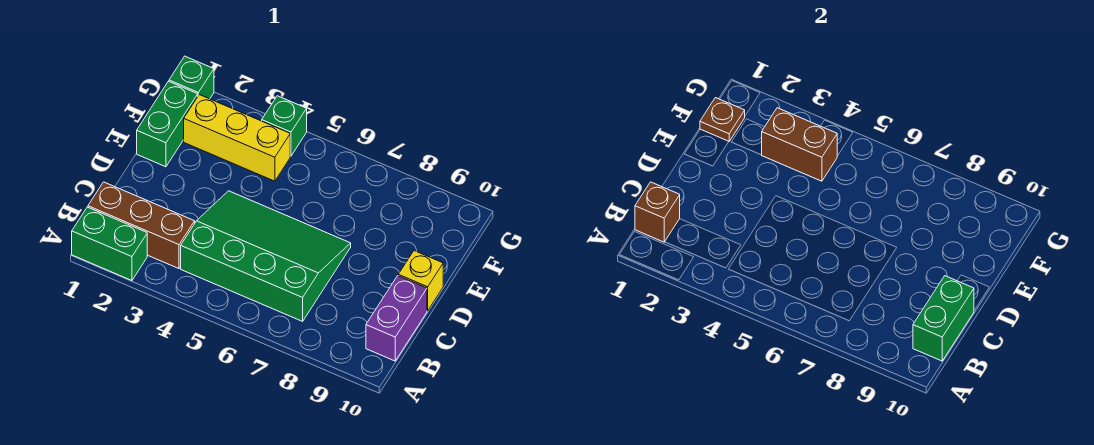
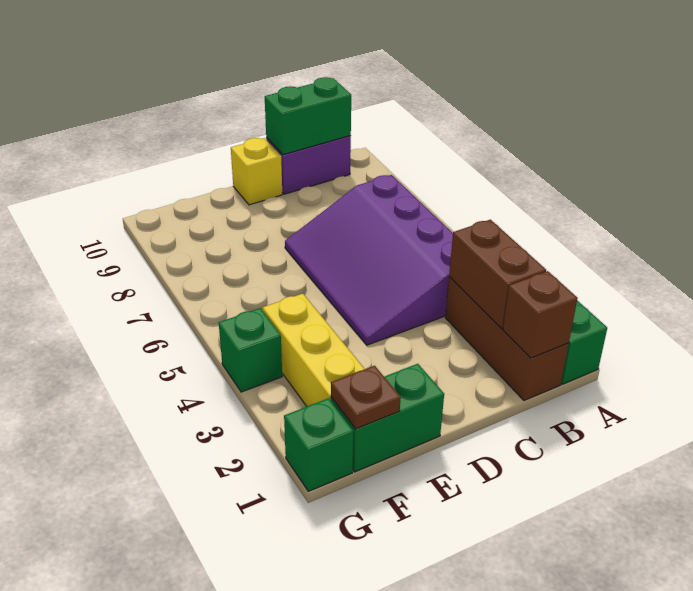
green slope B4:D7 level 1 top B -> purple slope B4:D7 level 1 top B
brown brick F3:F4 level 2 -> brown brick B2:B3 level 2

